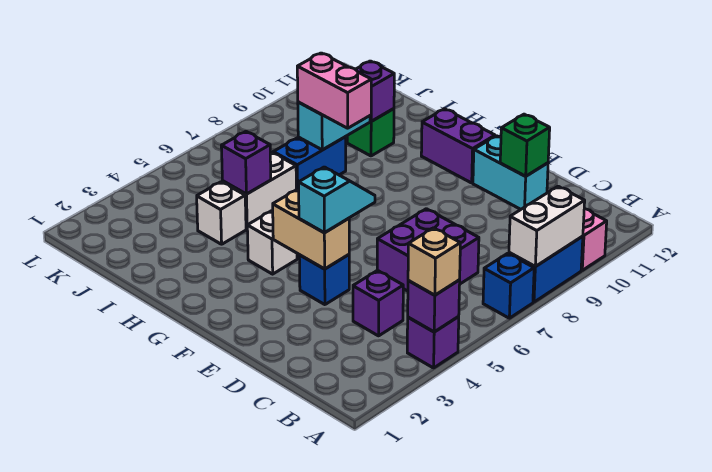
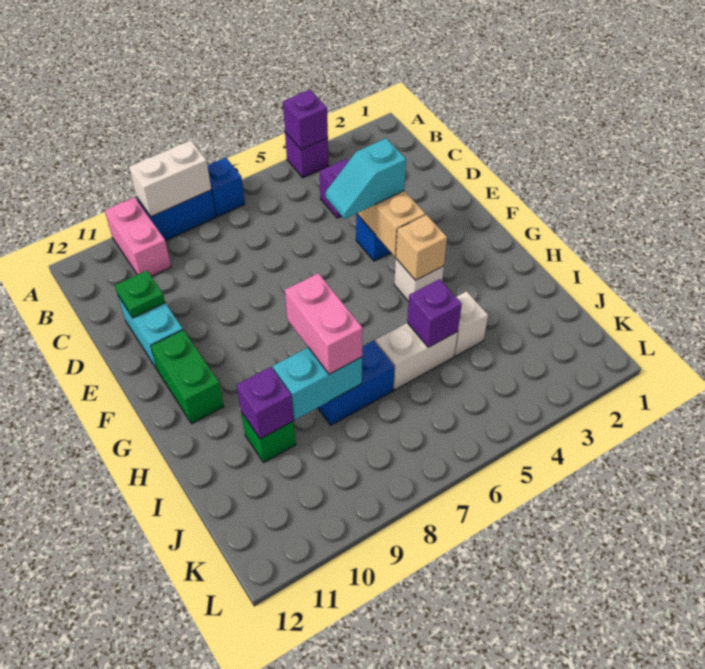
tan brick A4 level 3 -> tan brick G4 level 2
purple brick C6:D7 level 1 -> none
green brick D11 level 2 -> green plate D11 level 2
purple brick F11:G11 level 1 -> green brick F11:G11 level 1

